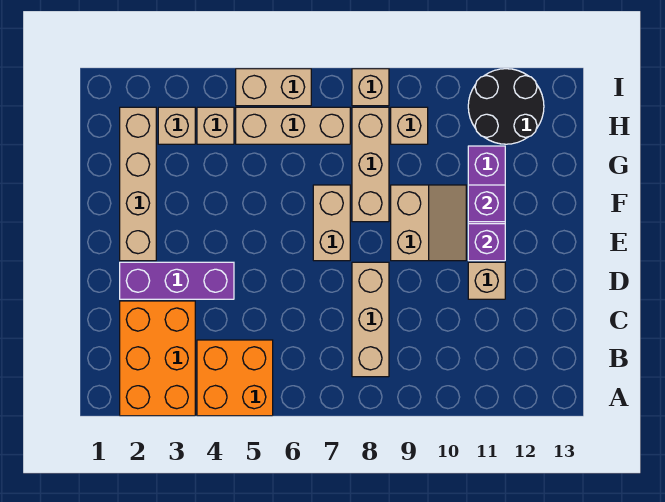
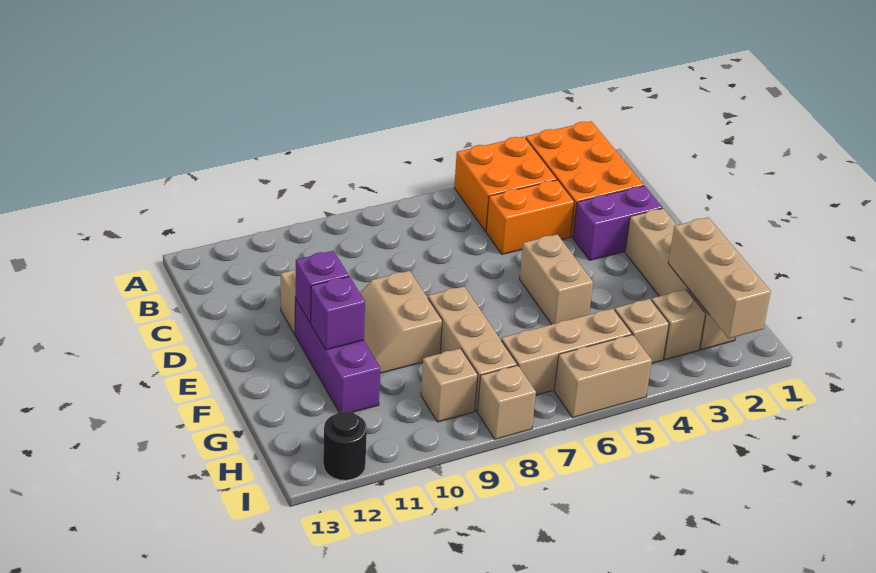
tan brick B8:D8 level 1 -> tan brick G2:I2 level 2
none -> orange brick C4:C5 level 1
purple brick D2:D4 level 1 -> purple brick D2:D3 level 1
tan brick E7:F7 level 1 -> tan brick E5:F5 level 1
black round brick H11:I12 level 1 -> black round brick I12 level 1

